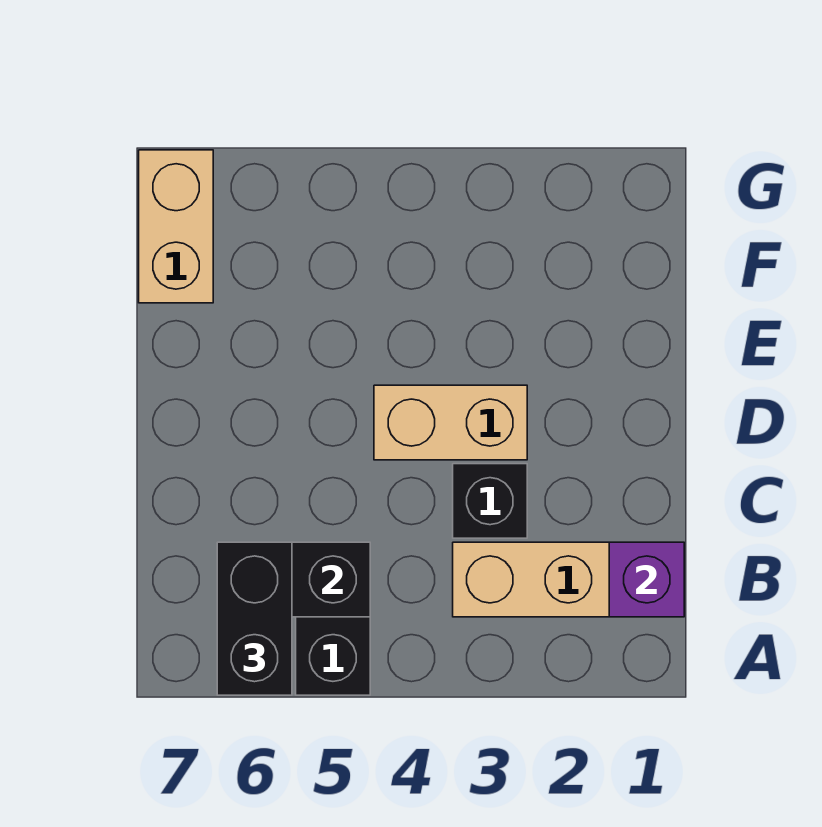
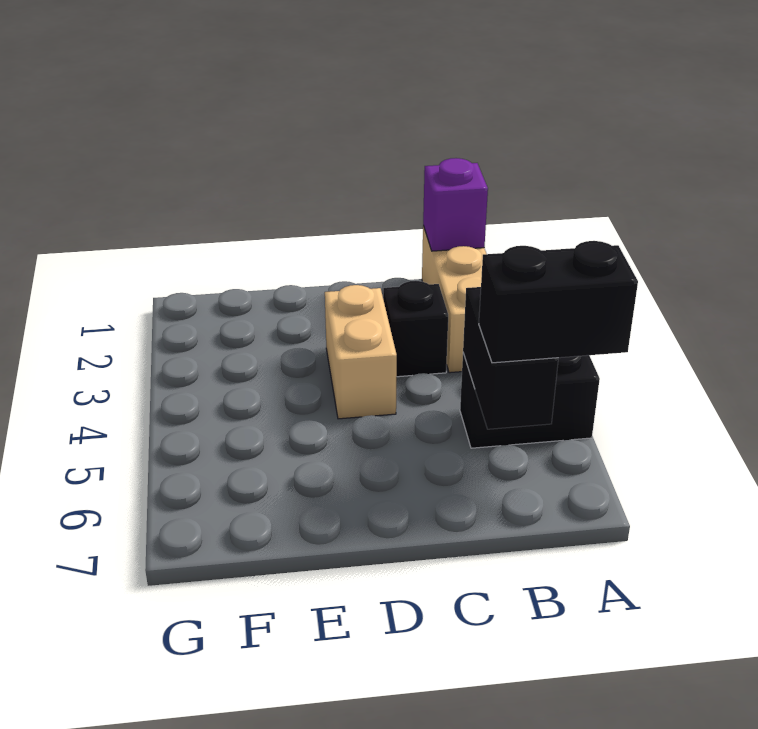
tan brick F7:G7 level 1 -> none

